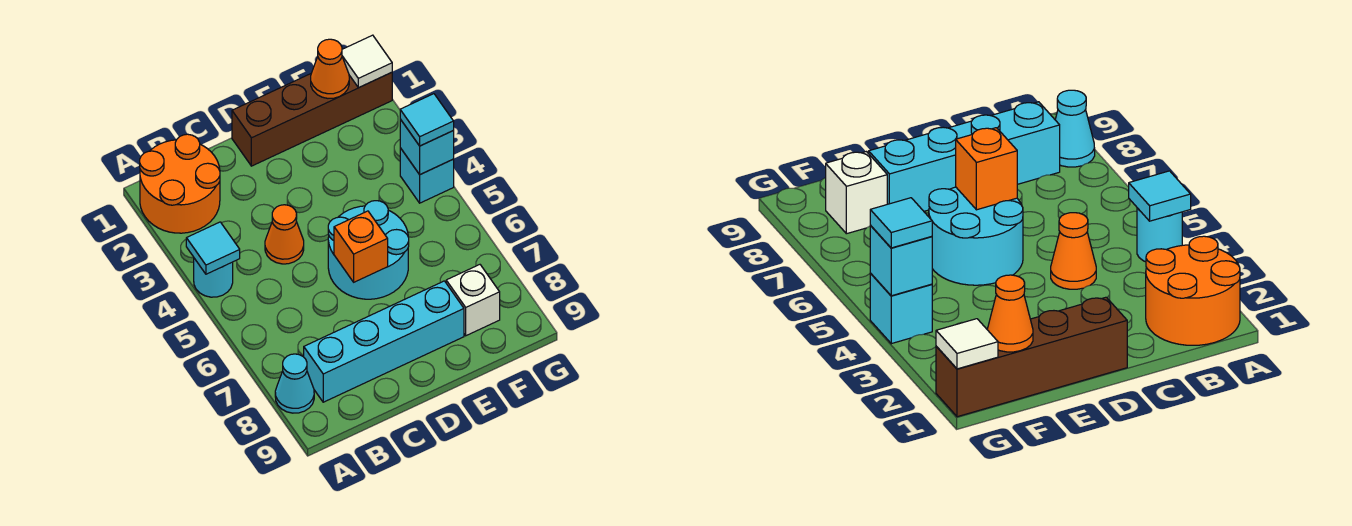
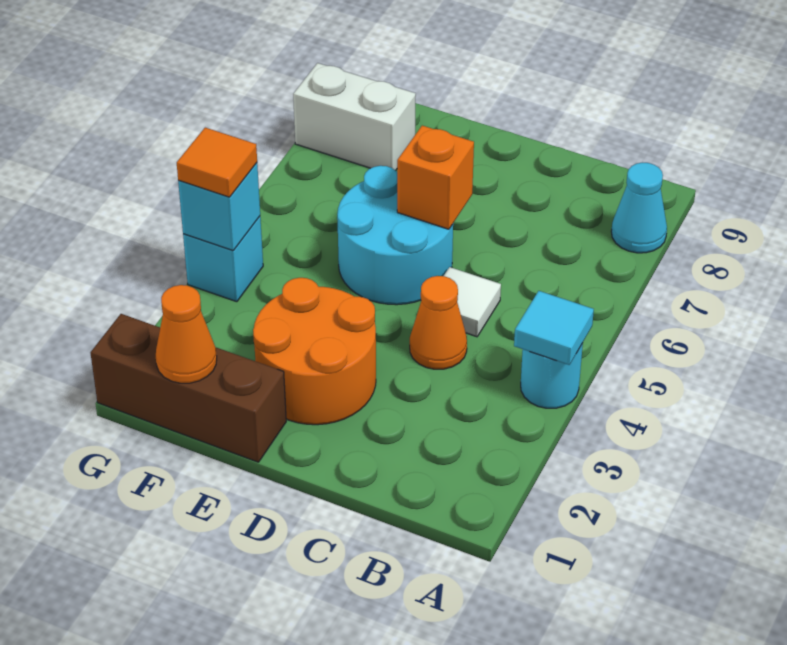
orange round brick A1:B2 level 1 -> orange round brick D2:E3 level 1
cyan brick B8:E8 level 1 -> none
brown brick D1:G1 level 1 -> brown brick E1:G1 level 1
white brick F8 level 1 -> white brick F8:G8 level 1
white tile G1 level 2 -> white tile C5 level 1
cyan tile G4 level 3 -> orange tile G4 level 3

